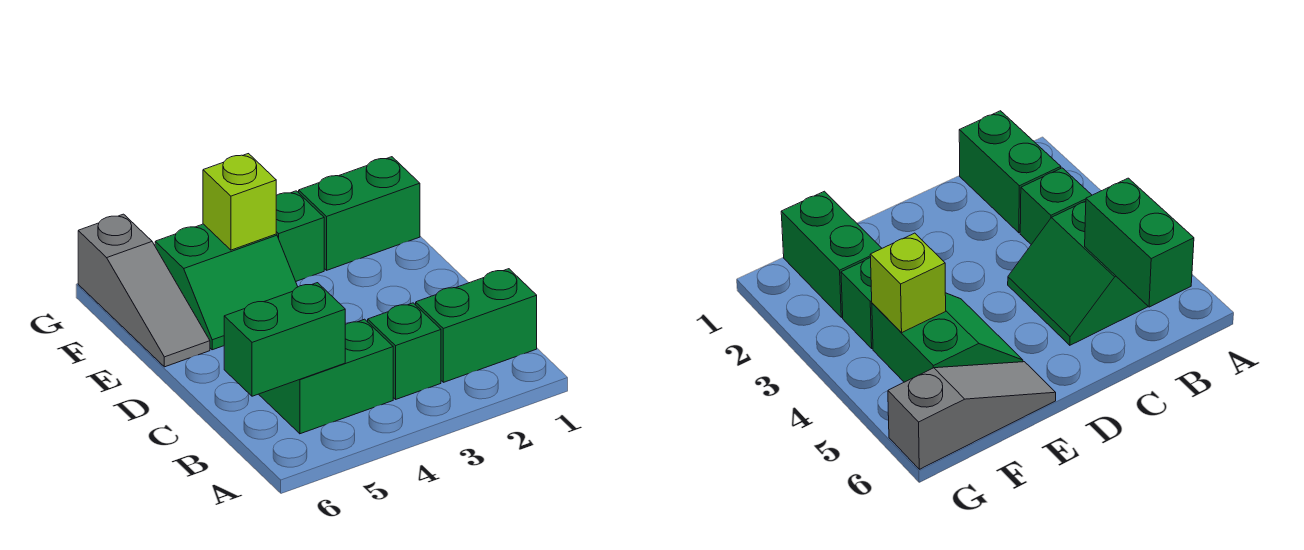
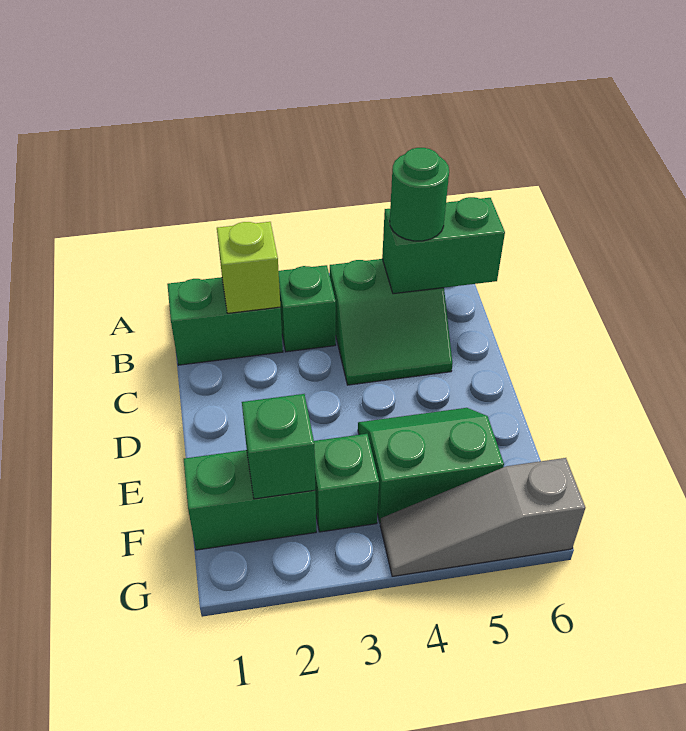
none -> green round brick B5 level 3
grey slope E6:G6 level 1 top G -> grey slope G4:G6 level 1 top 6
none -> green brick F2 level 2
lime brick F4 level 2 -> lime brick B2 level 2

